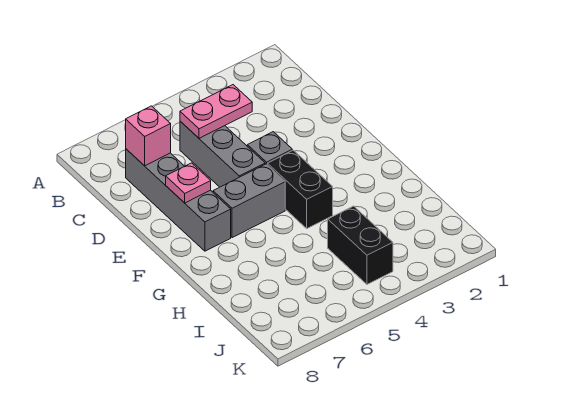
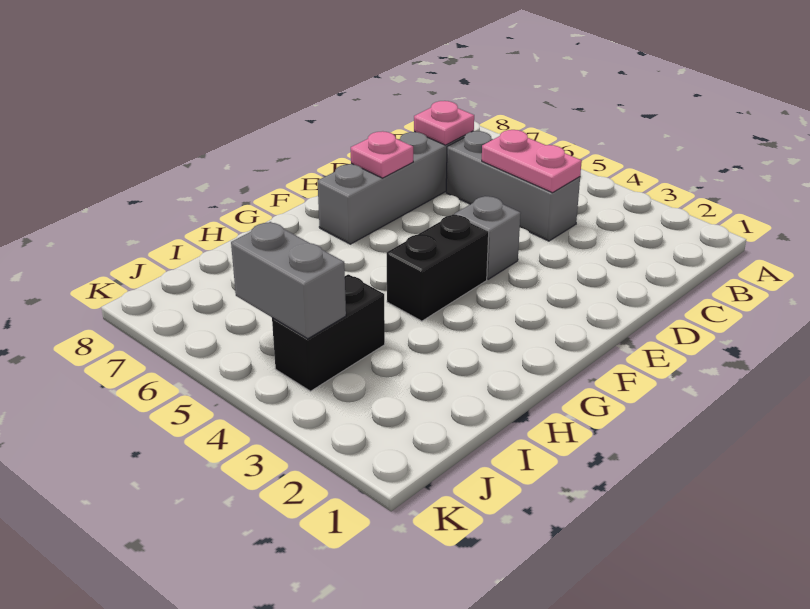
grey brick C5:E5 level 1 -> grey brick C4:C6 level 1
pink brick C7 level 2 -> pink plate C7 level 2
grey brick F5:F6 level 1 -> grey brick J4:J5 level 2

